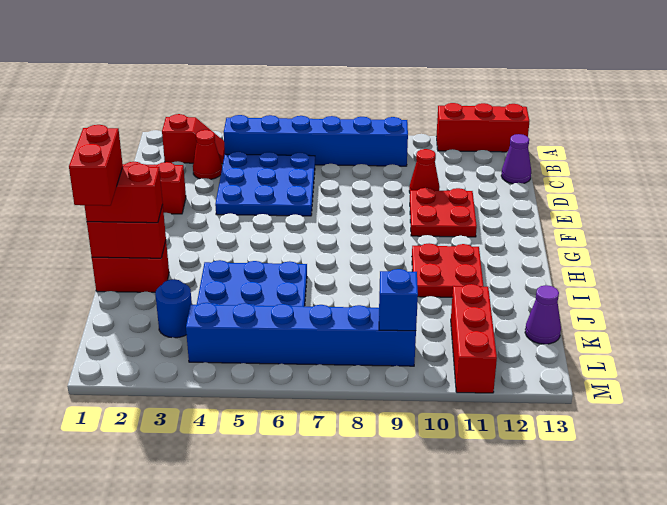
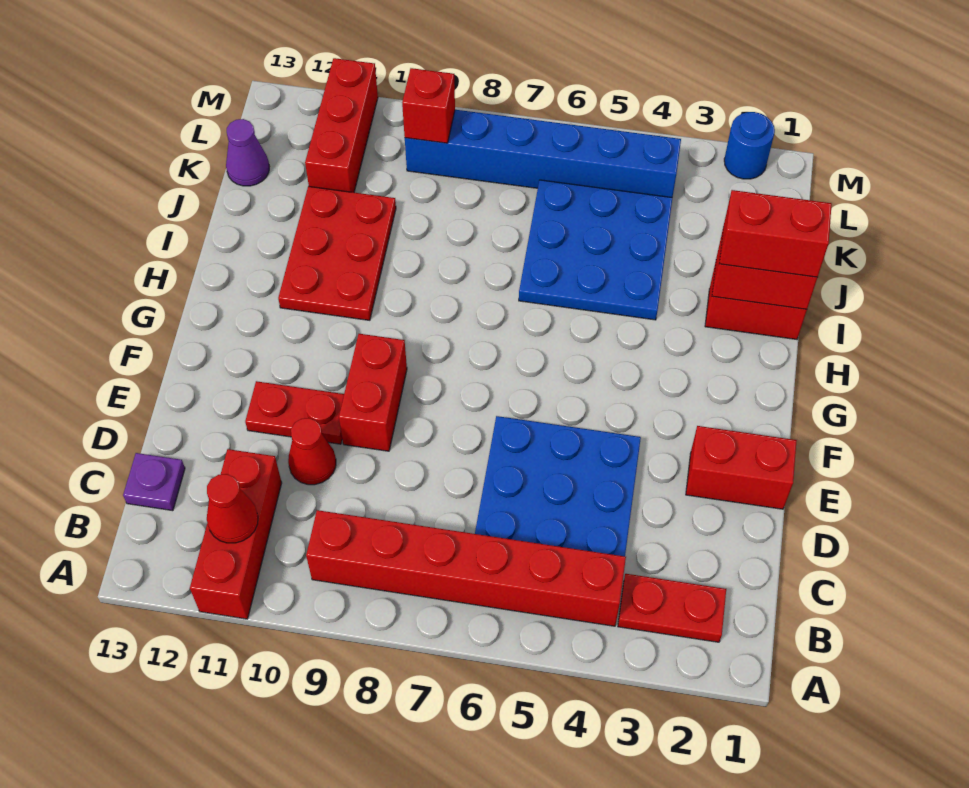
red brick A11:A13 level 1 -> red brick A11:C11 level 1
red slope B2:B3 level 1 top 2 -> red plate B2:B3 level 1
blue brick B4:B9 level 1 -> red brick B4:B9 level 1
red cone C3 level 1 -> red cone B11 level 2
purple cone C13 level 1 -> purple plate C13 level 1
red plate E10:F11 level 1 -> red plate E10:E11 level 1
red plate H10:I11 level 1 -> red plate H10:J11 level 1
red brick I1:J1 level 4 -> red brick E9:F9 level 1
blue round brick K3 level 1 -> blue round brick M2 level 1
blue brick L9 level 2 -> red brick L9 level 2

